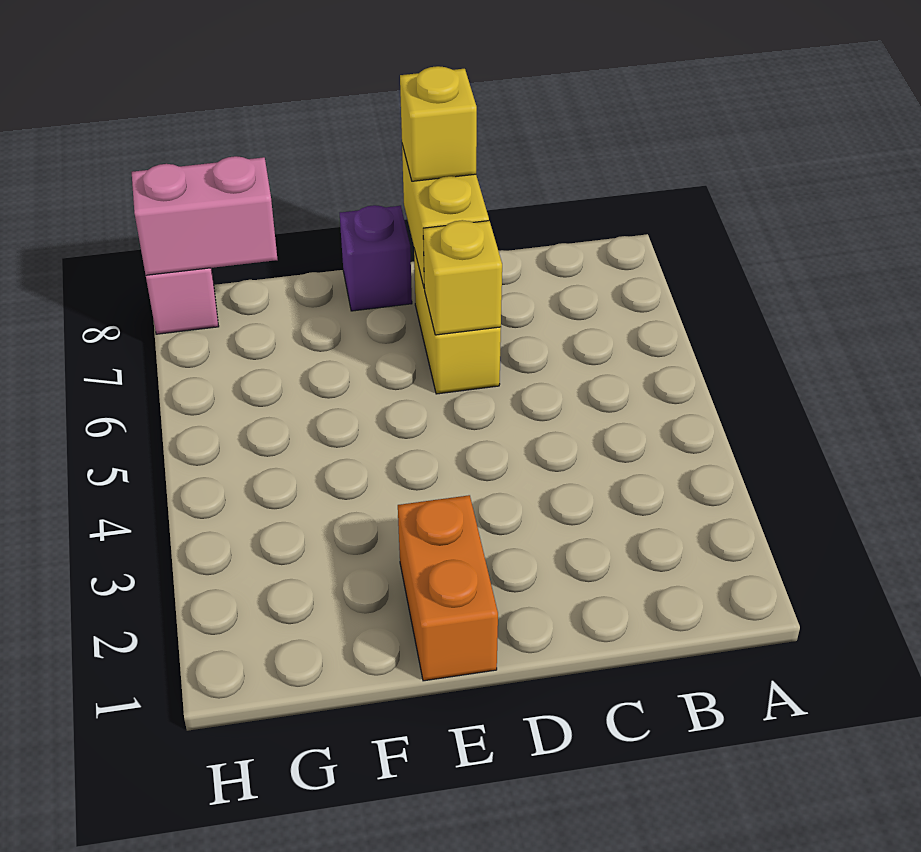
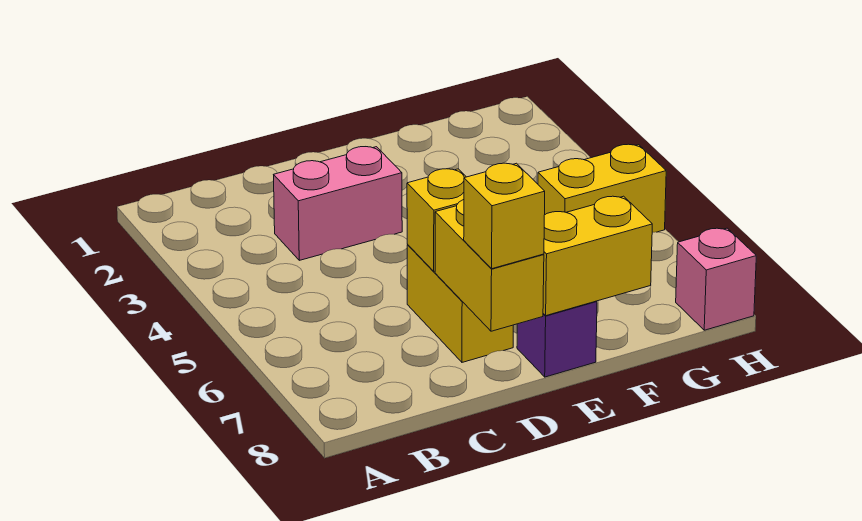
orange brick E1:E2 level 1 -> none
none -> yellow brick E8:F8 level 2
none -> yellow brick G5:H5 level 1
pink brick G8:H8 level 2 -> pink brick C3:D3 level 1

